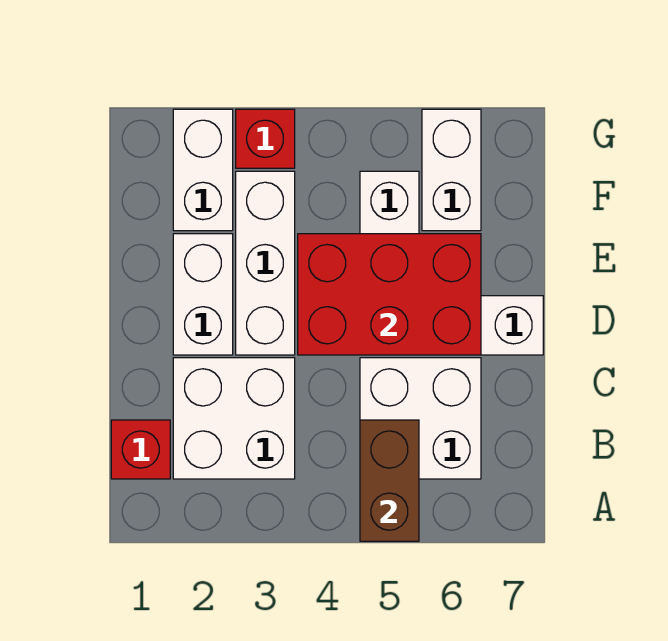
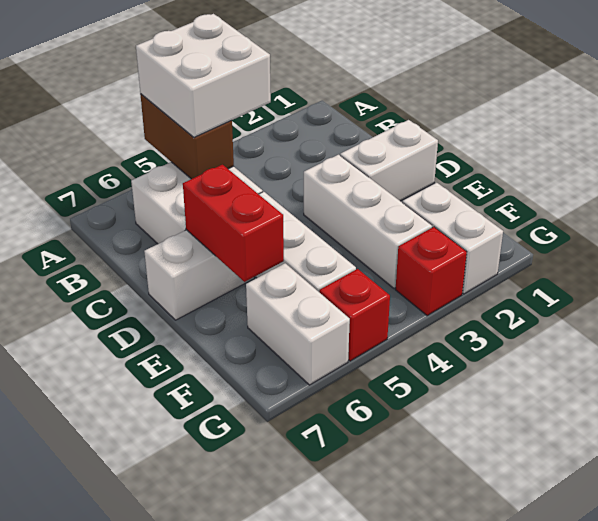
red brick B1 level 1 -> red brick G5 level 1
white brick B2:C3 level 1 -> white brick A4:B5 level 3
white brick D2:E2 level 1 -> white brick D1:D2 level 1
red brick D4:E6 level 2 -> red brick D6:E6 level 2

